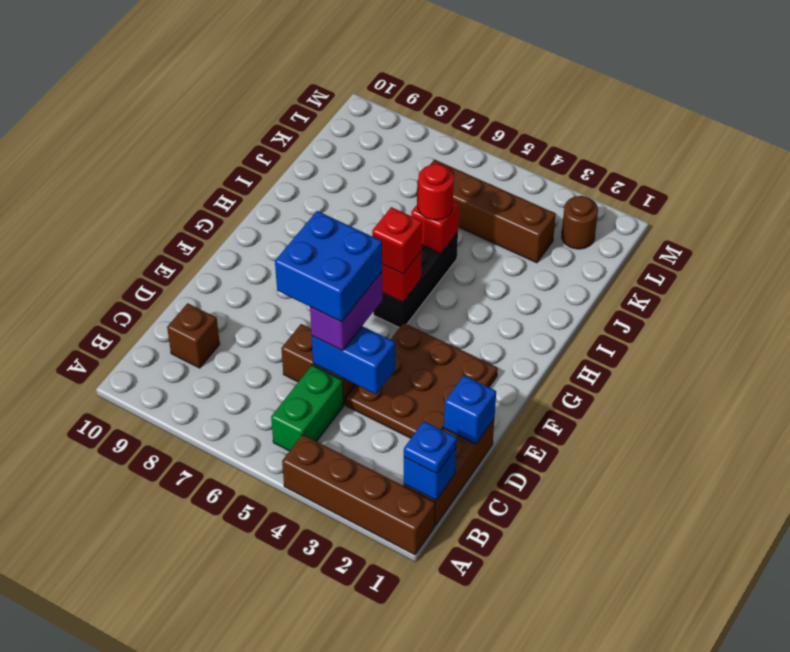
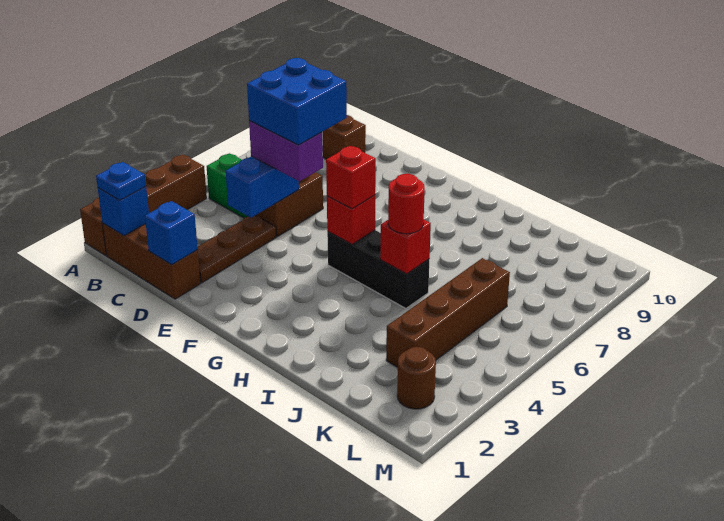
brown plate D2:F4 level 1 -> brown plate D2:D4 level 1

